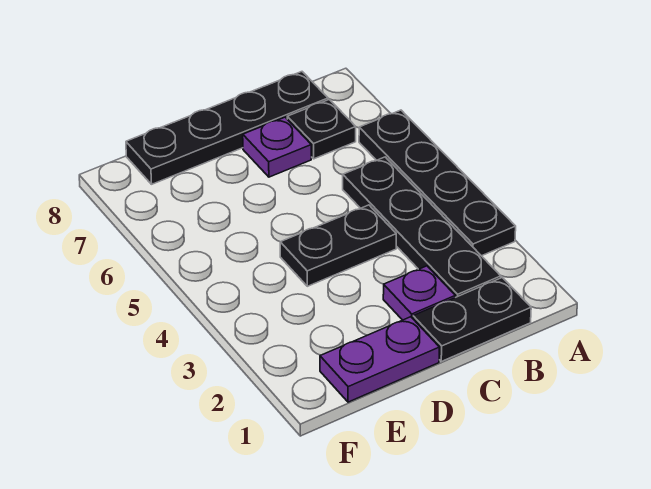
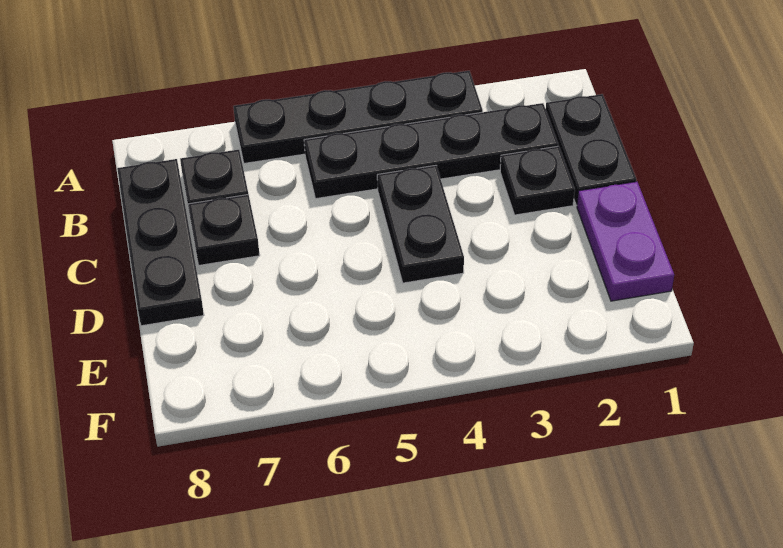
black plate B8:E8 level 1 -> black plate B8:D8 level 1
purple plate C2 level 1 -> black plate C2 level 1
purple plate C7 level 1 -> black plate C7 level 1

